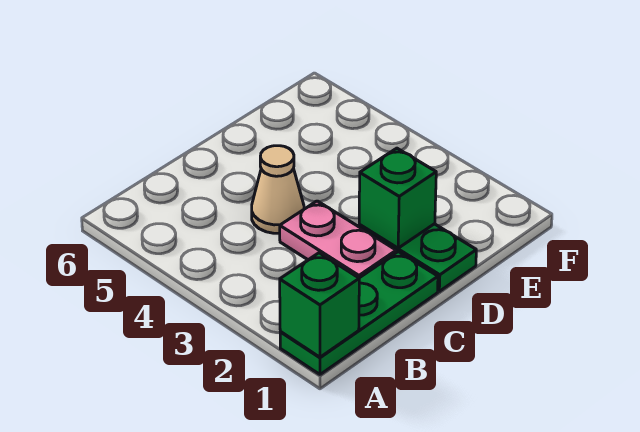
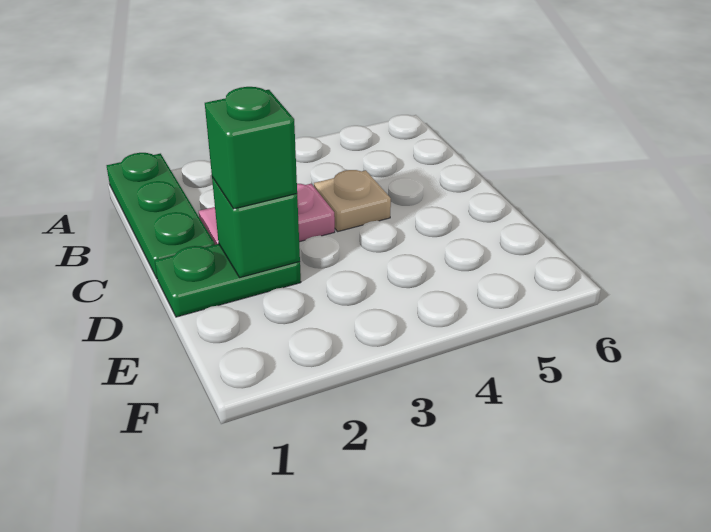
green brick A1 level 2 -> green brick D2 level 3
tan cone C4 level 1 -> tan plate C4 level 1

